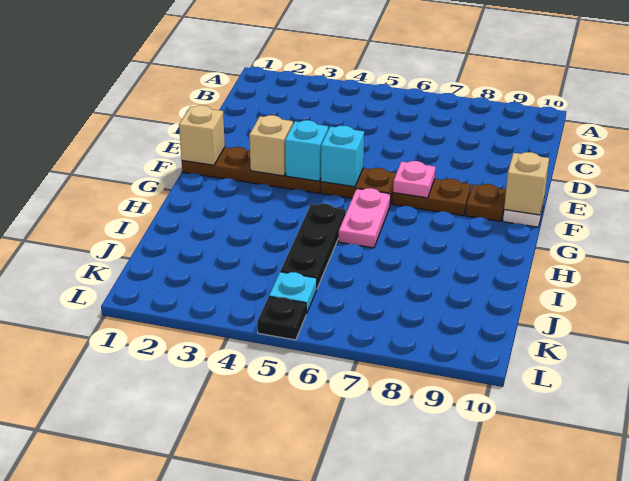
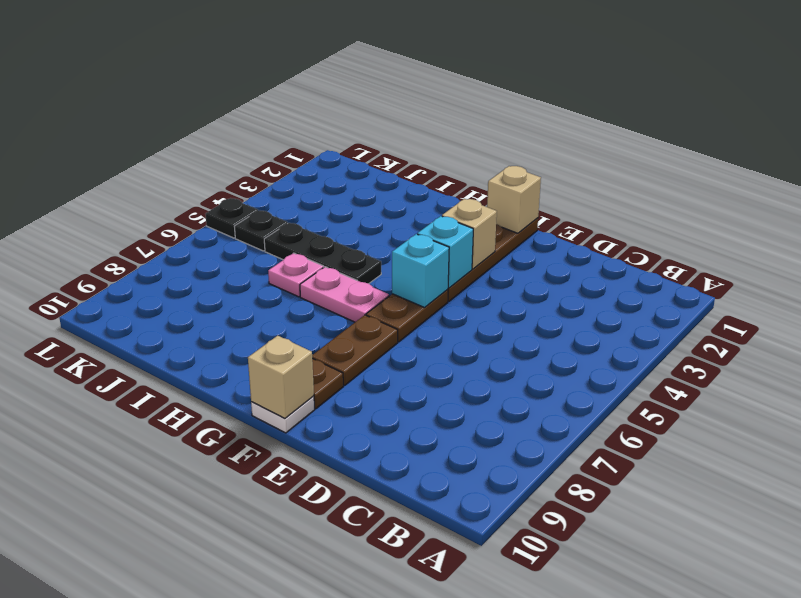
pink plate F7 level 2 -> pink plate I6 level 1
cyan plate K5 level 1 -> black plate K5 level 1

